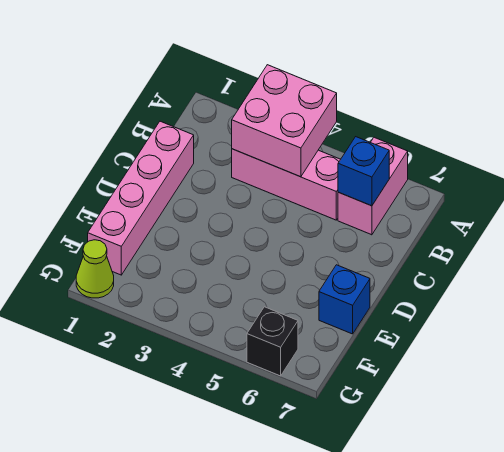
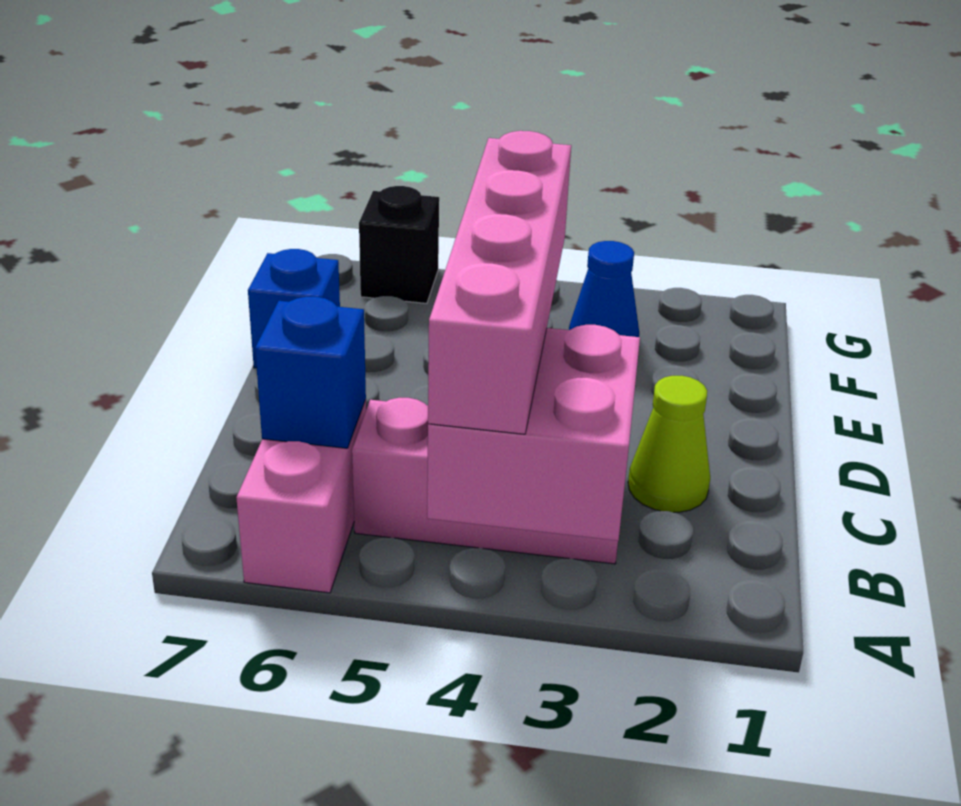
pink brick C1:F1 level 1 -> pink brick A4:D4 level 3
none -> blue cone F3 level 1
lime cone G1 level 1 -> lime cone C2 level 1

